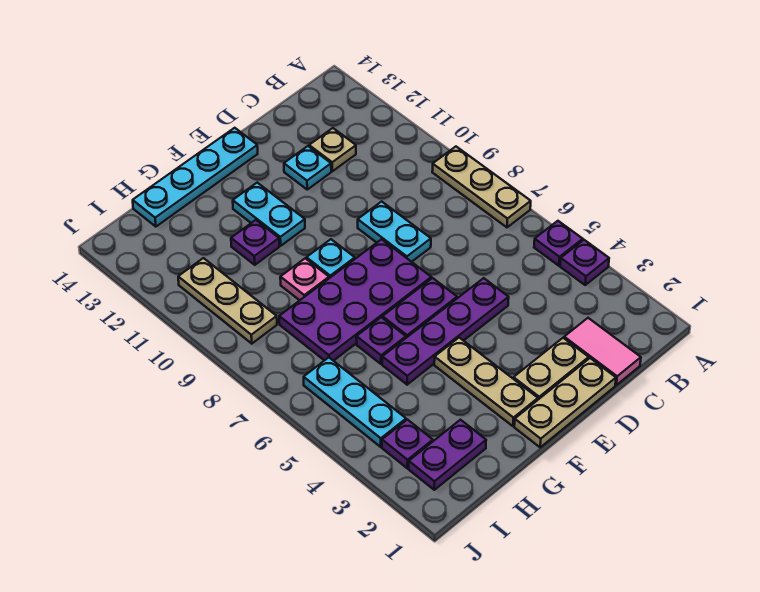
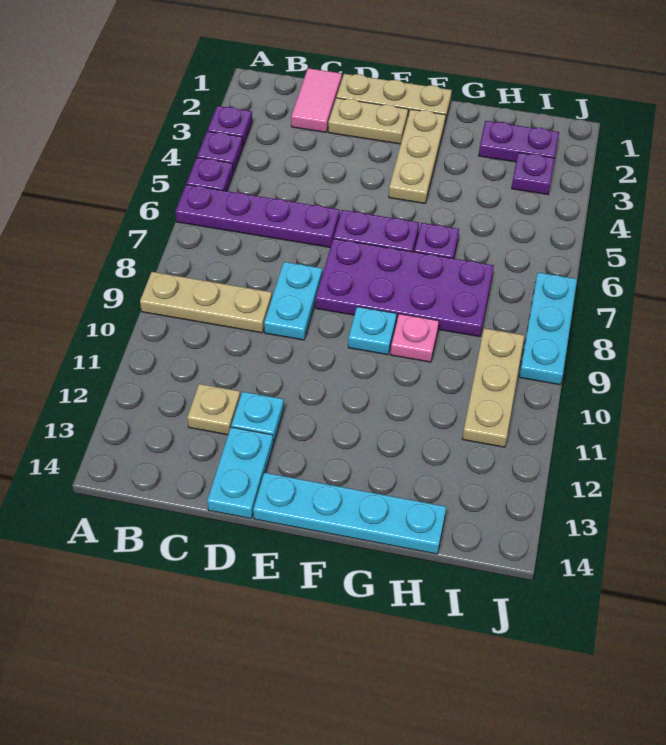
tan plate A7:A9 level 1 -> tan plate A9:C9 level 1
purple plate D5:G5 level 1 -> purple plate A6:D6 level 1
cyan plate F11:F12 level 1 -> cyan plate D13:D14 level 1
purple plate G11 level 1 -> purple plate A3 level 1
cyan plate I4:I6 level 1 -> cyan plate J7:J9 level 1

